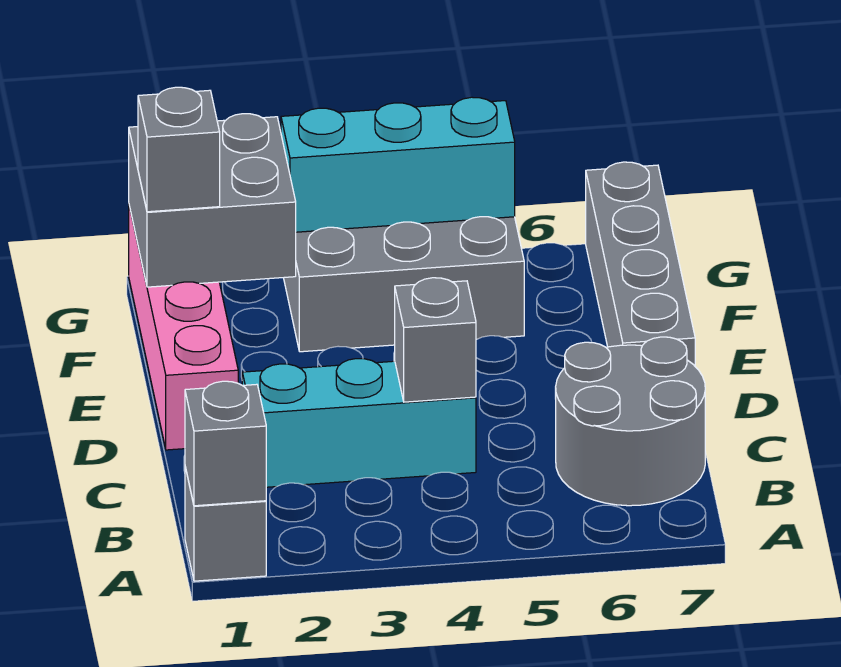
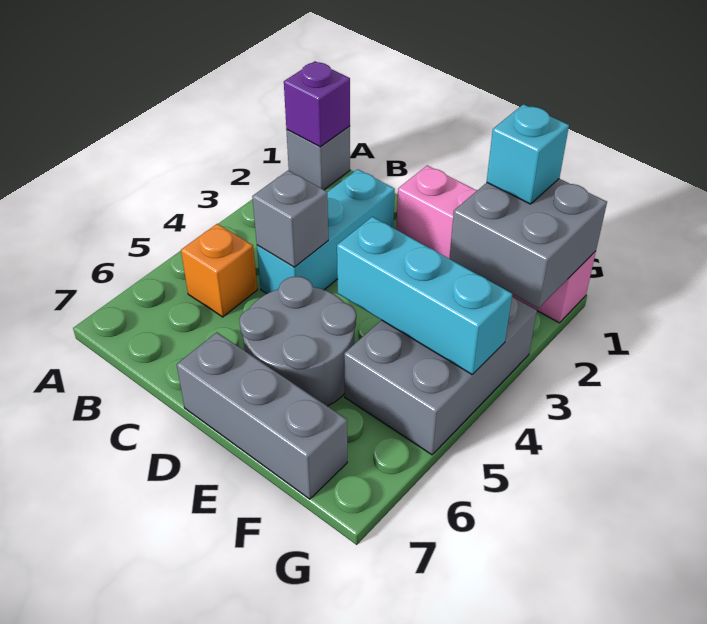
grey brick A1 level 2 -> purple brick A1 level 2
none -> orange brick B5 level 1
grey round brick B6:C7 level 1 -> grey round brick D5:E6 level 1
grey brick D7:G7 level 1 -> grey brick D7:F7 level 1
grey brick F1 level 3 -> cyan brick F1 level 3
cyan brick G3:G5 level 2 -> cyan brick E4:G4 level 2

